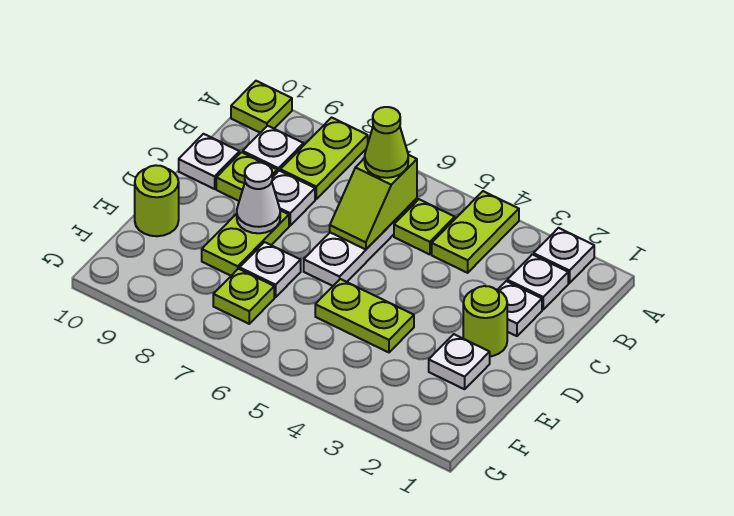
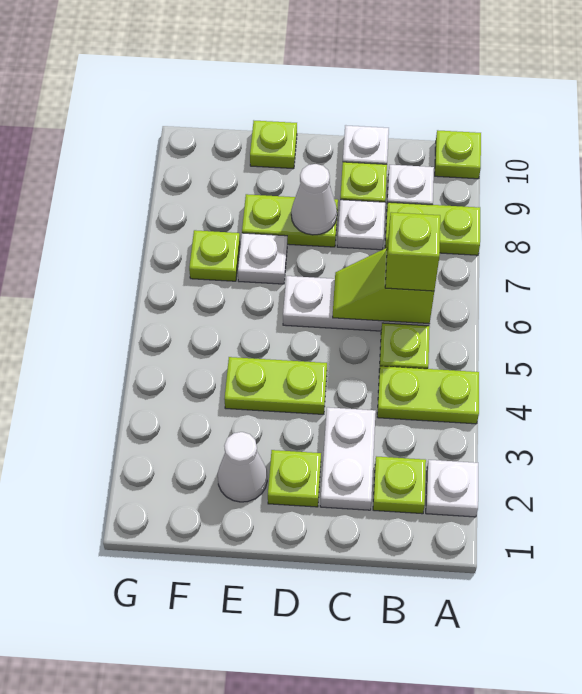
white plate B2 level 1 -> lime plate B2 level 1
lime cone B6 level 3 -> lime brick B6 level 3
white plate C2 level 1 -> white plate C2:C3 level 1
lime round brick D2 level 1 -> lime plate D2 level 1
white plate E2 level 1 -> white cone E2 level 1
lime plate E4:E5 level 1 -> lime plate D4:E4 level 1
lime round brick E10 level 1 -> lime plate E10 level 1

